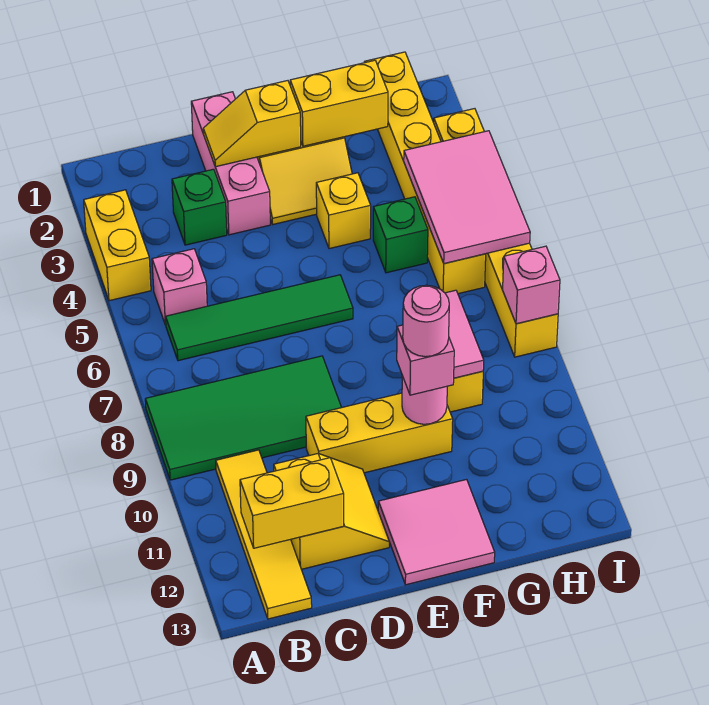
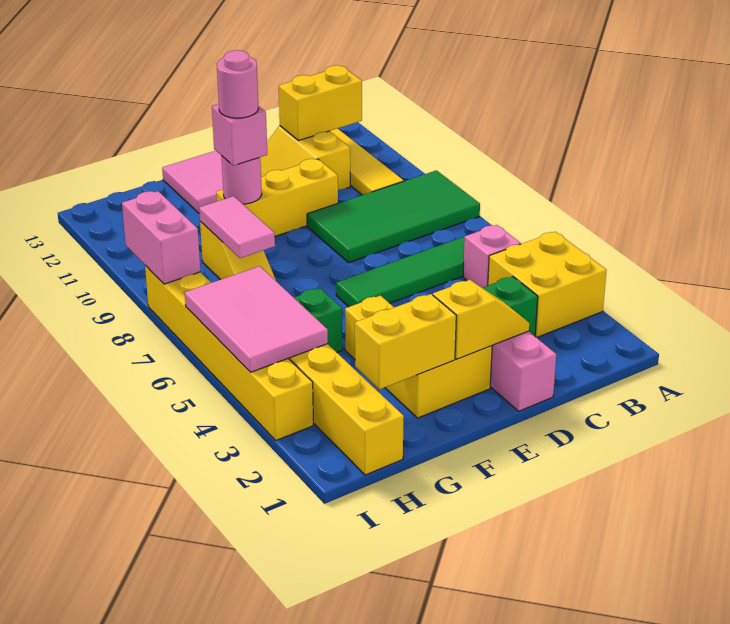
yellow brick A3:A4 level 1 -> yellow brick A3:B4 level 1
pink brick I8 level 2 -> pink brick I8:I9 level 2

